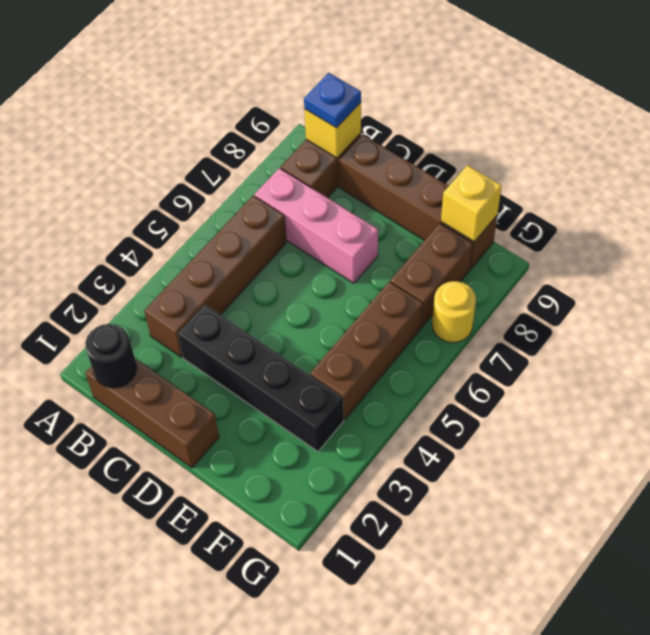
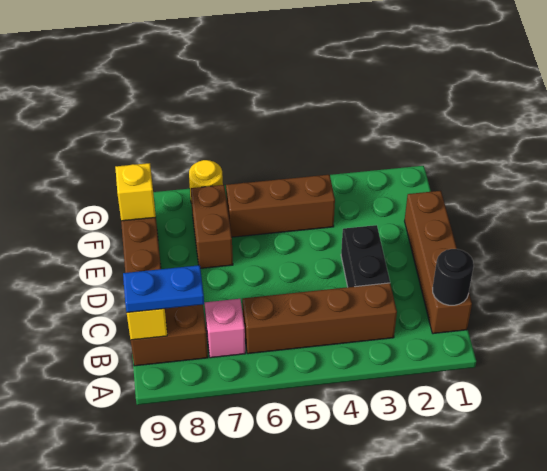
brown brick B1:D1 level 1 -> brown brick B1:E1 level 1
pink brick B7:D7 level 1 -> pink brick B7 level 1
blue plate B9 level 3 -> blue plate B8:B9 level 3
black brick C3:F3 level 1 -> black brick C3:D3 level 1
brown brick F7:F8 level 1 -> brown brick E7:F7 level 1

